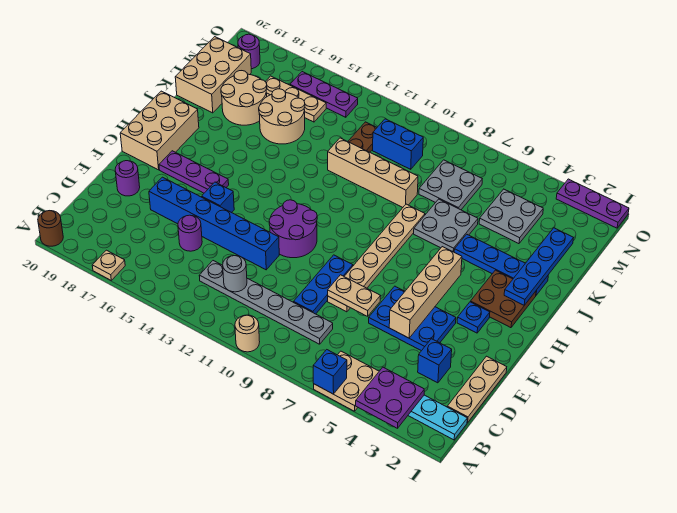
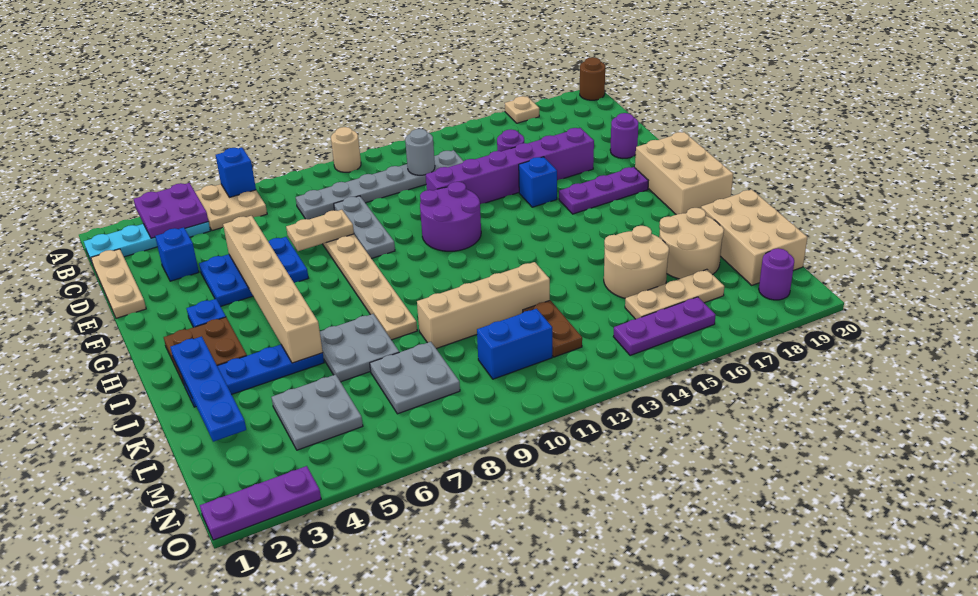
blue plate D9:F9 level 1 -> grey plate D9:F9 level 1
tan brick E5:H5 level 2 -> tan brick E5:J5 level 2
blue brick E12:E17 level 1 -> purple brick E12:E17 level 1

